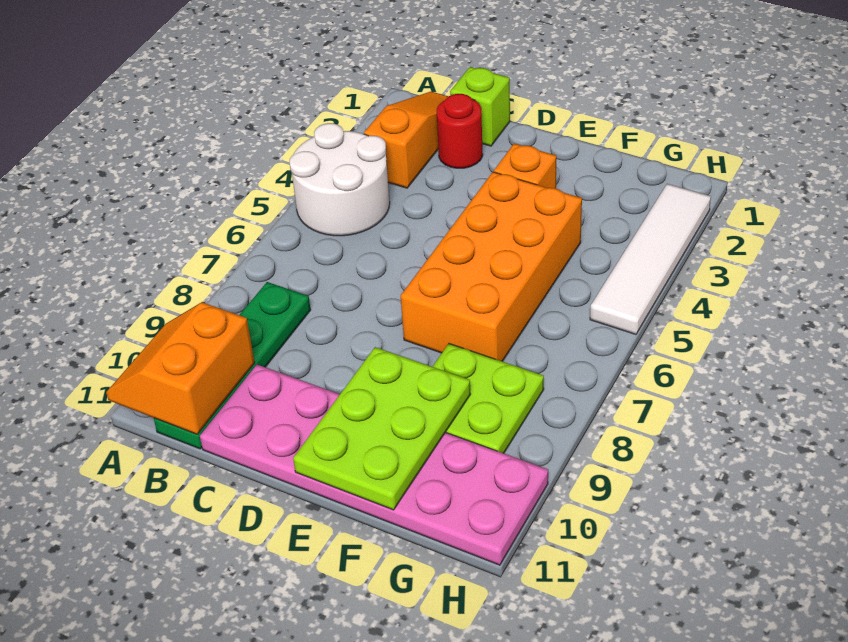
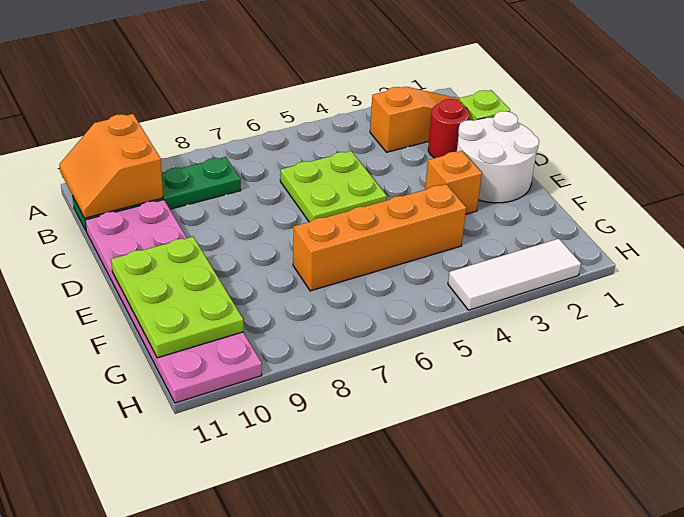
white round brick A4:B5 level 1 -> white round brick D1:E2 level 1
orange slope A10:B11 level 2 top B -> orange slope A10:B11 level 2 top 10
orange brick E4:F7 level 1 -> orange brick F4:F7 level 1
lime plate E9:F11 level 2 -> lime plate E10:G11 level 2
lime plate F8:G9 level 1 -> lime plate C5:D6 level 1
white tile H2:H5 level 1 -> white tile H2:H4 level 1

